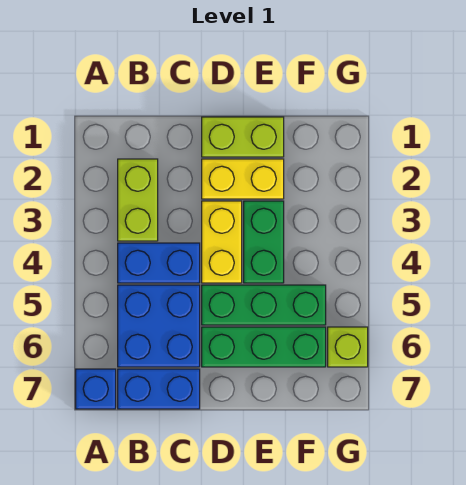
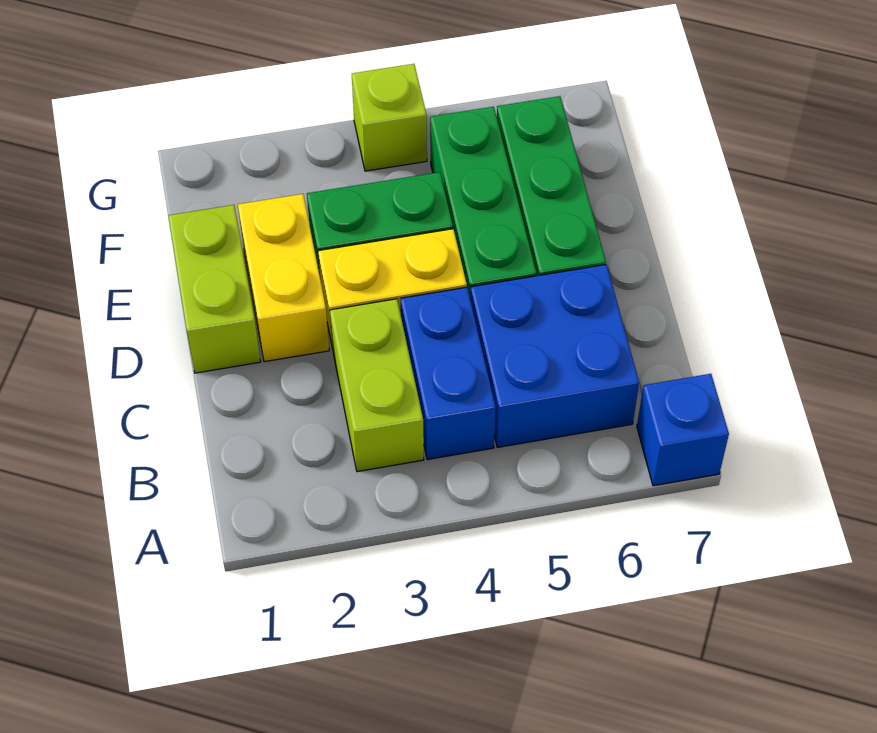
lime brick B2:B3 level 1 -> lime brick B3:C3 level 1
blue brick B7:C7 level 1 -> none
lime brick G6 level 1 -> lime brick G4 level 1

